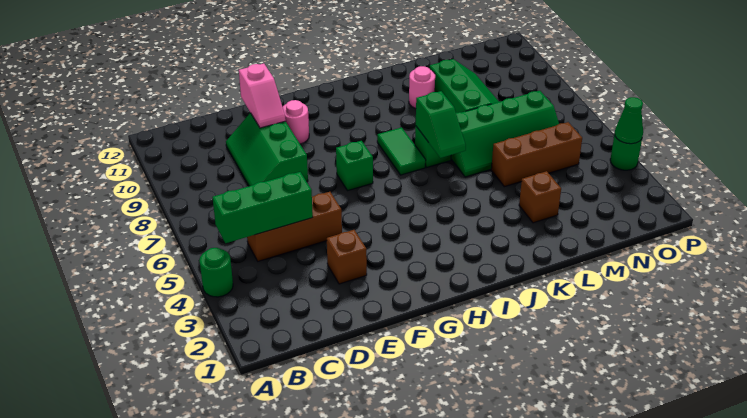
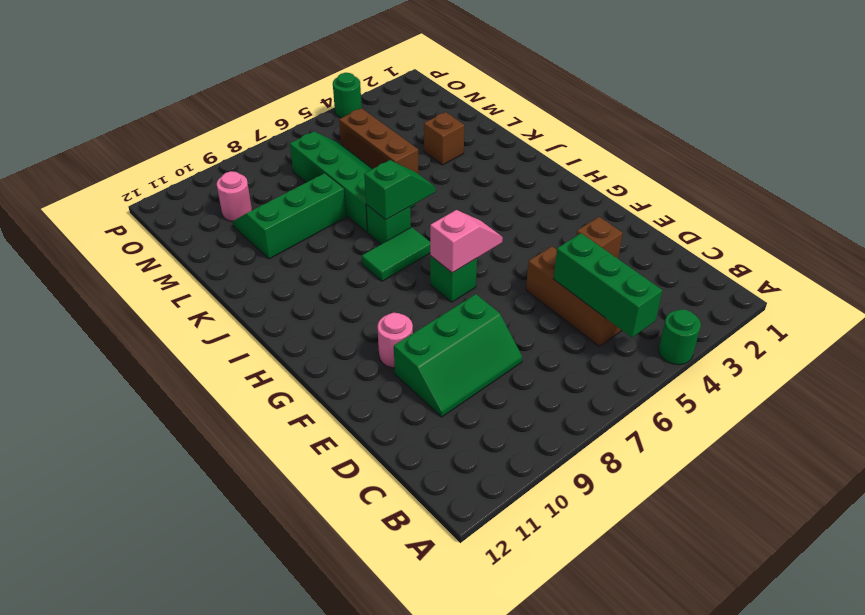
pink slope E10:E11 level 2 top 11 -> pink slope G6:G7 level 2 top 7
pink round brick K10 level 1 -> pink round brick N10 level 1
green cone P4 level 2 -> none

